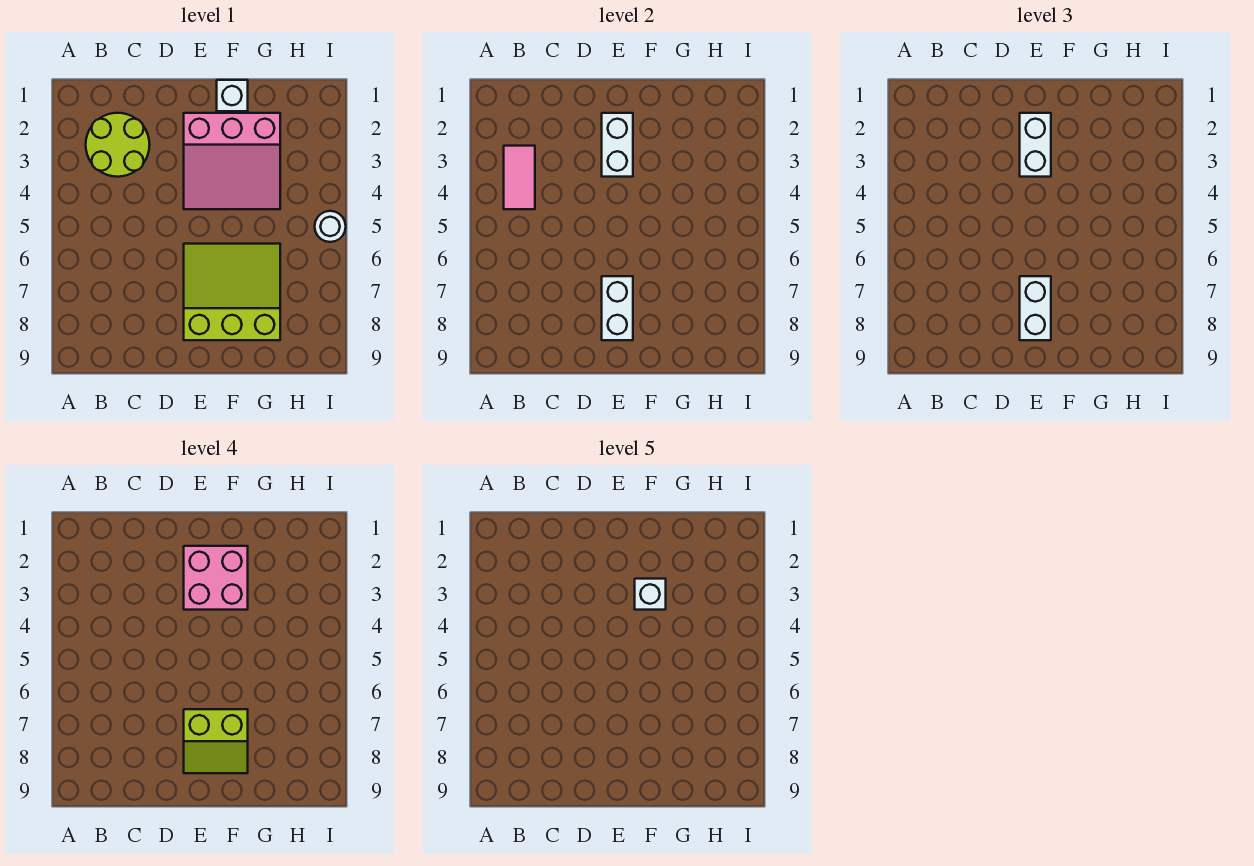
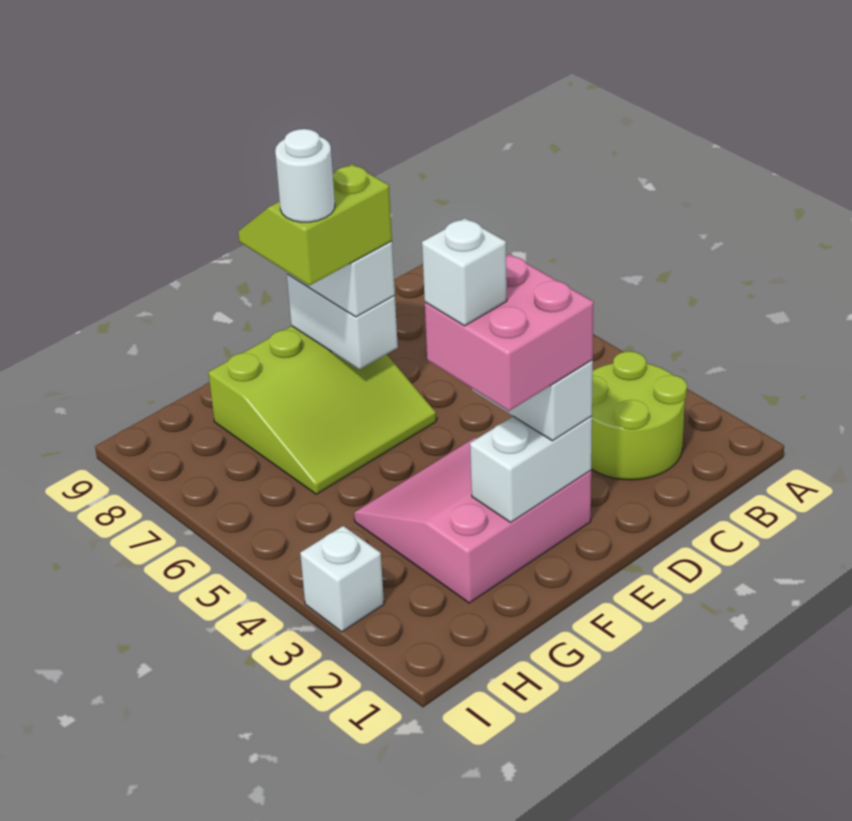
pink tile B3:B4 level 2 -> none
white brick E2:E3 level 2 -> white brick E2:F2 level 2
white brick F1 level 1 -> white brick I3 level 1
white round brick I5 level 1 -> white round brick F7 level 5

